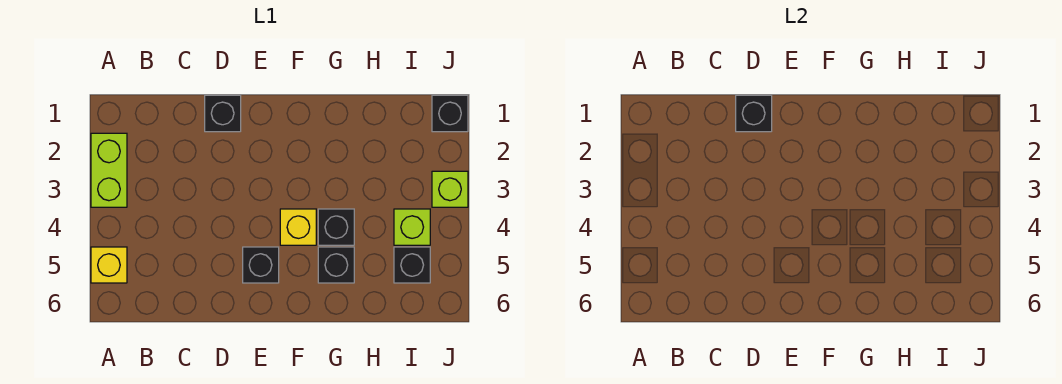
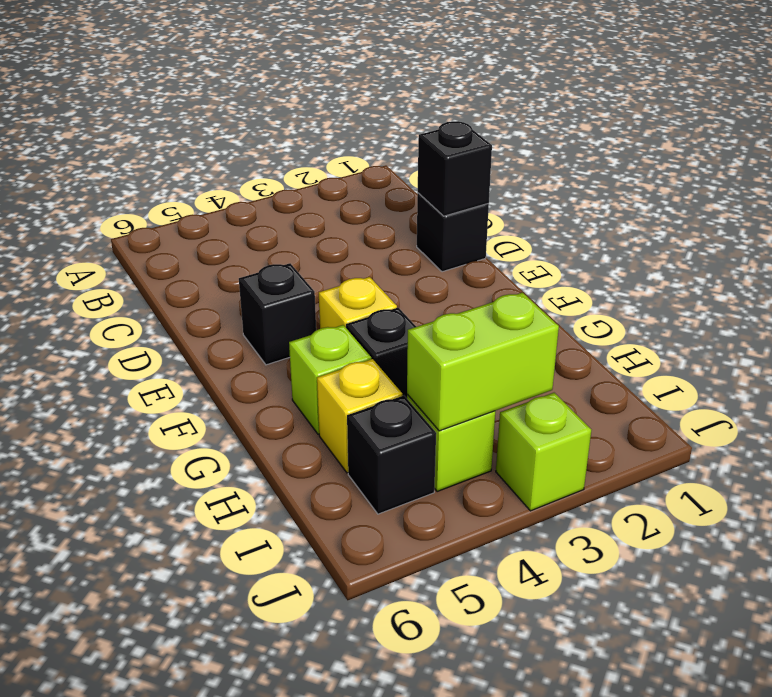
lime brick A2:A3 level 1 -> lime brick I3:I4 level 2
yellow brick A5 level 1 -> yellow brick H5 level 1
black brick G5 level 1 -> lime brick G5 level 1
black brick J1 level 1 -> none

